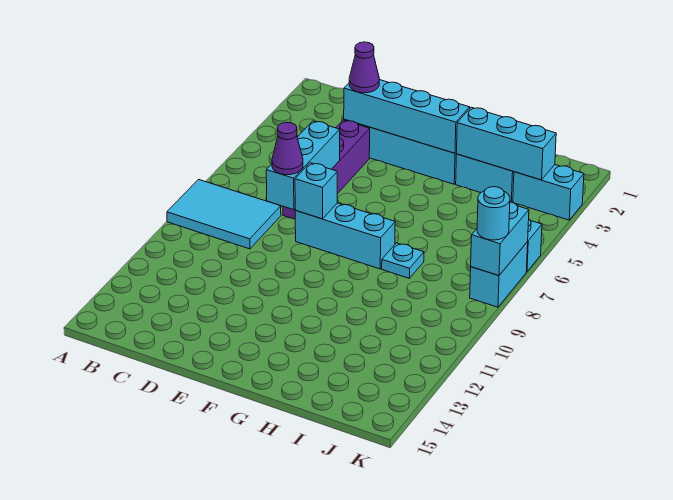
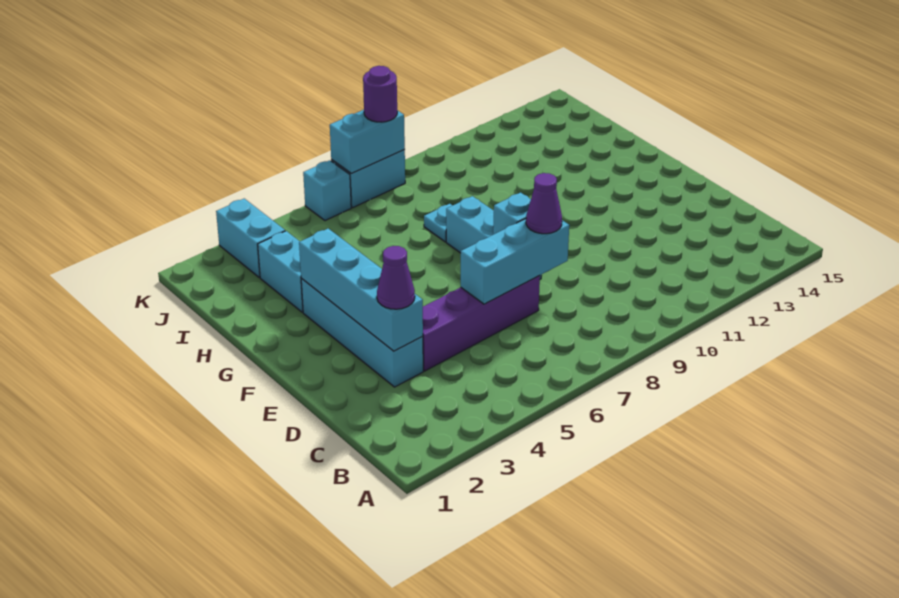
cyan tile A8:C9 level 1 -> none
cyan brick H3:J3 level 2 -> none
cyan round brick K8 level 3 -> purple round brick K8 level 3

